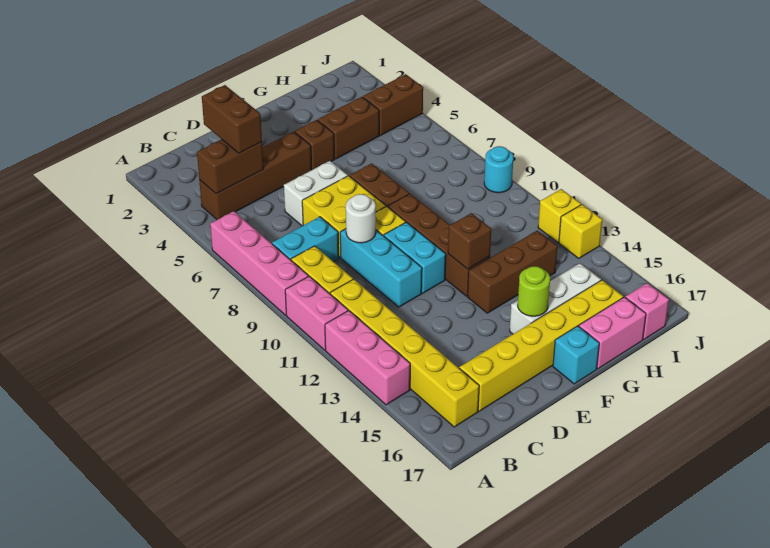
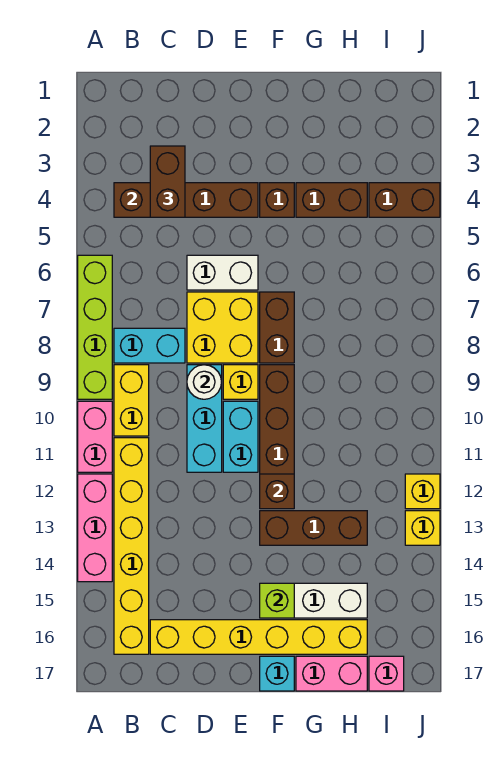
pink brick A6:A9 level 1 -> lime brick A6:A9 level 1
lime round brick F15 level 2 -> lime brick F15 level 2
cyan round brick J9 level 1 -> none

